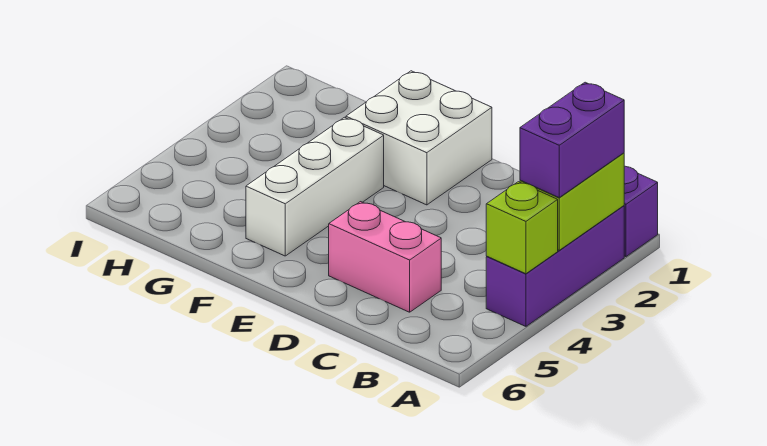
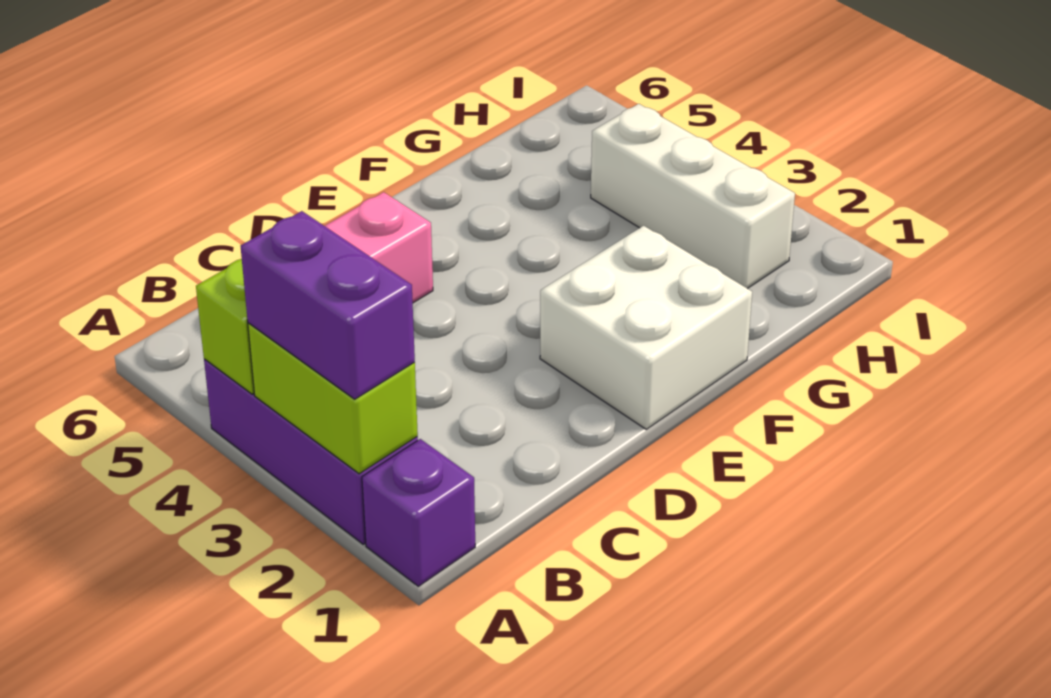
white brick F3:F5 level 1 -> white brick H2:H4 level 1

